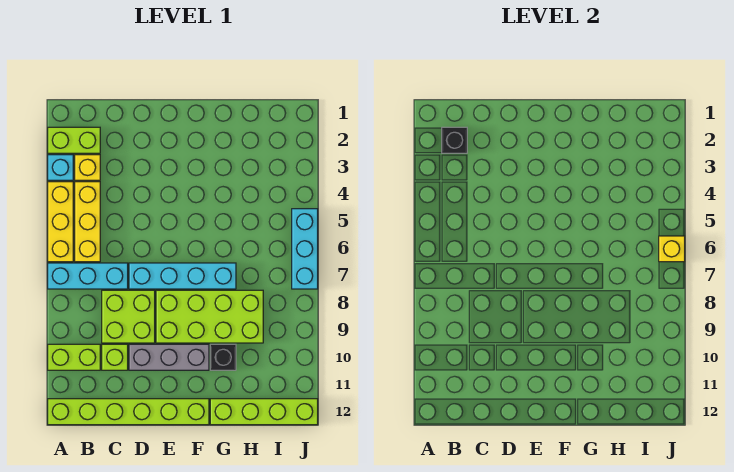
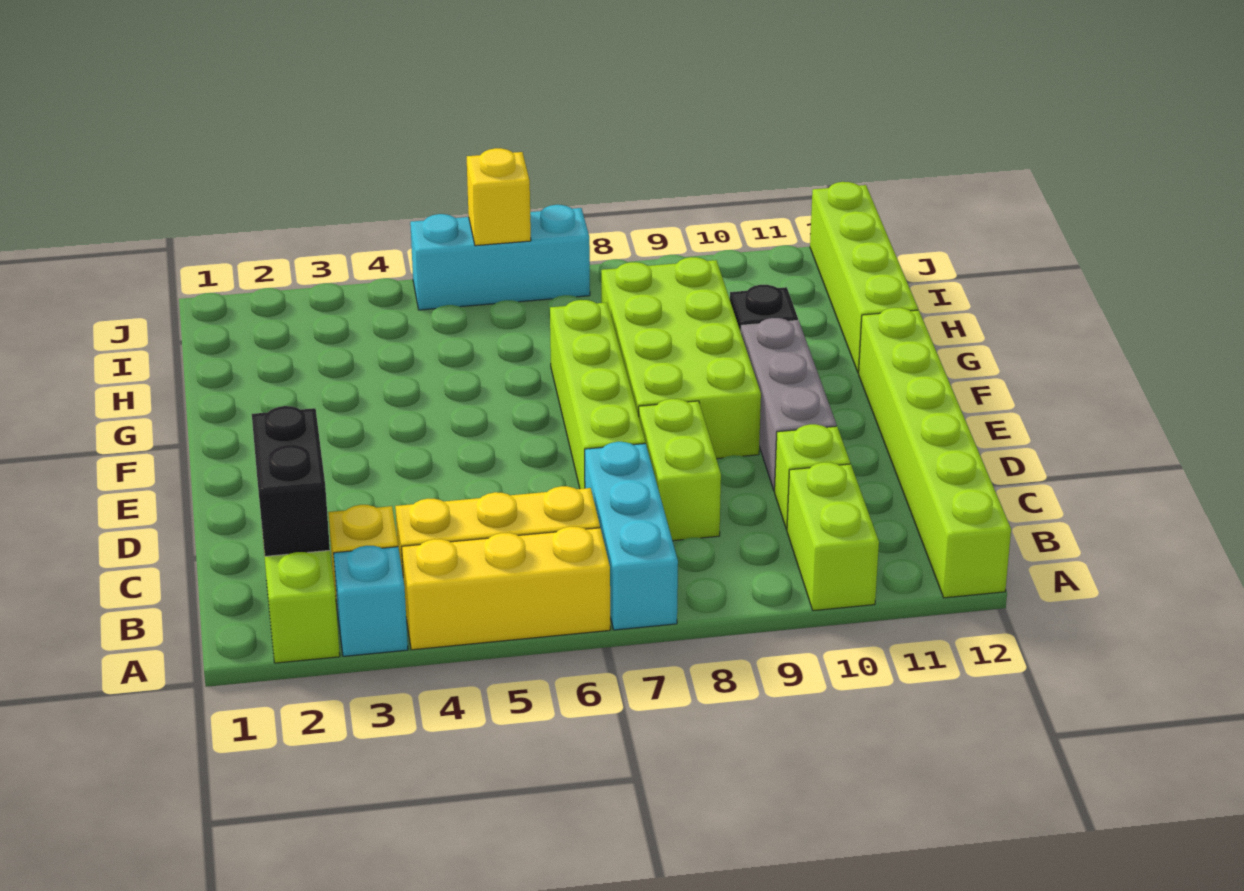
black brick B2 level 2 -> black brick B2:C2 level 2
lime brick C8:D9 level 1 -> lime brick C8:D8 level 1
cyan brick D7:G7 level 1 -> lime brick D7:G7 level 1

